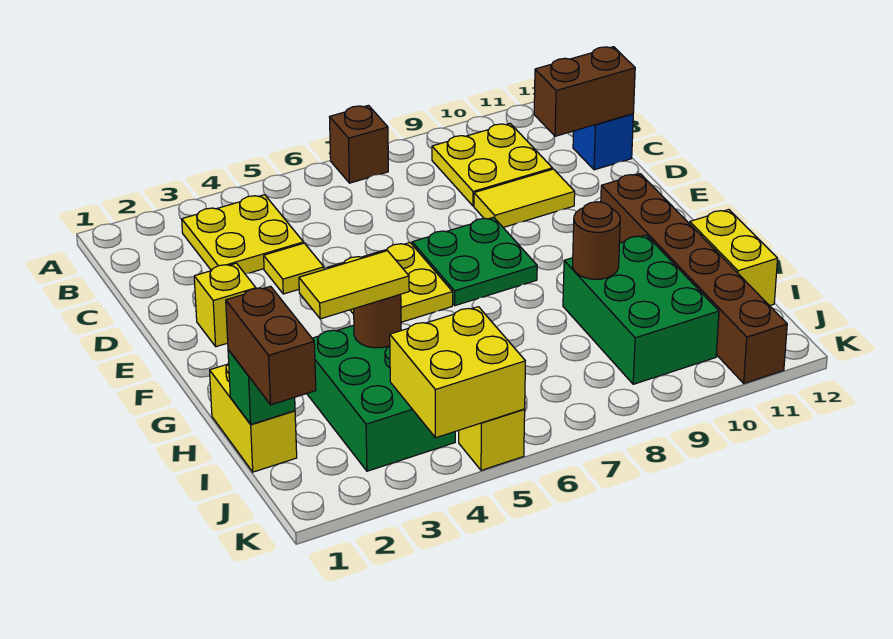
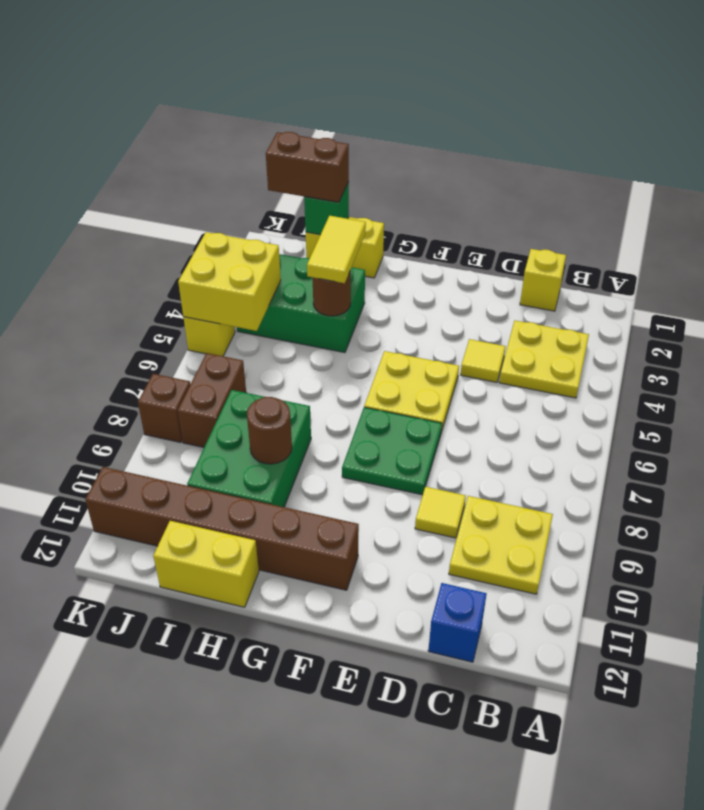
brown brick A7 level 1 -> brown brick K8 level 1
brown brick C11:C12 level 2 -> brown brick J7:J8 level 1
yellow tile D9:D10 level 1 -> yellow tile D9 level 1
yellow brick E2 level 1 -> yellow brick C1 level 1
green brick H9:J10 level 1 -> green brick H8:I10 level 1

